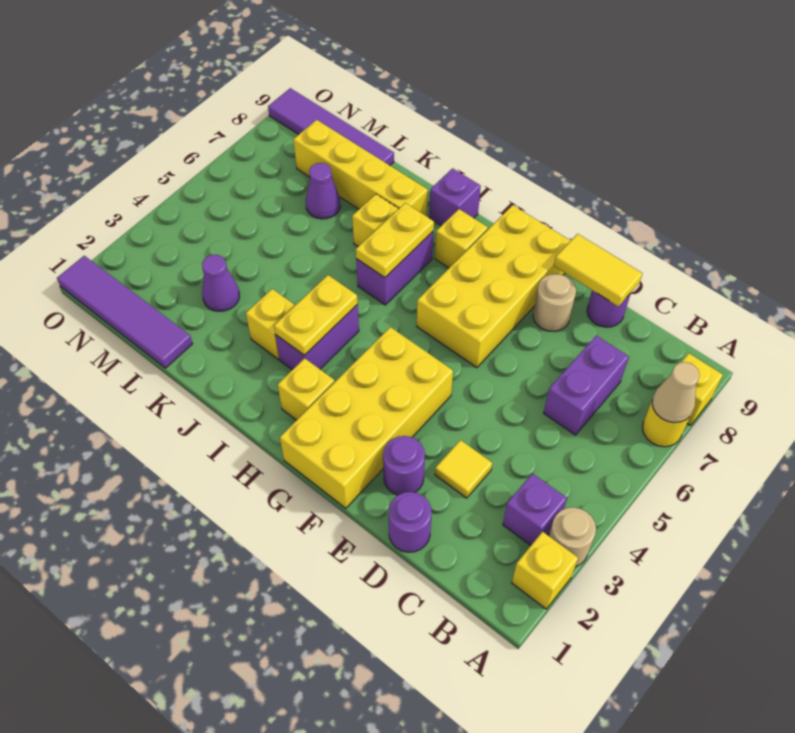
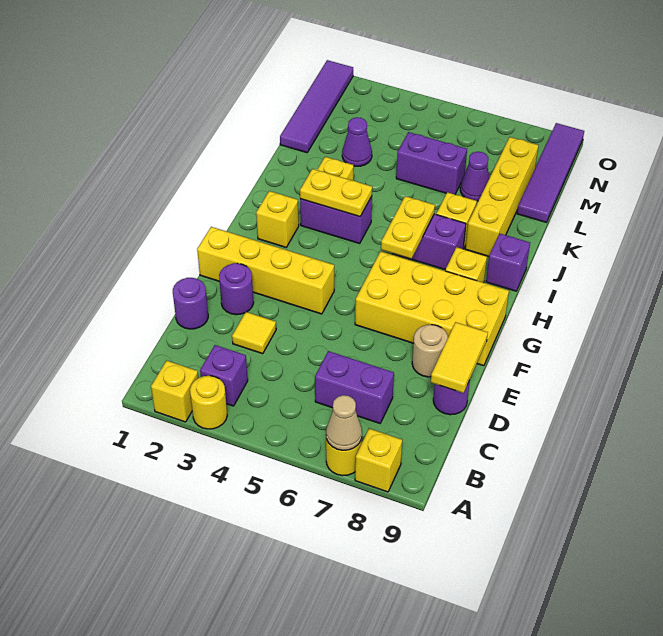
tan round brick A3 level 1 -> yellow round brick A3 level 1
yellow brick F1:G4 level 1 -> yellow brick F1:F4 level 1
yellow plate I6:I7 level 2 -> yellow plate H6:I6 level 2
none -> purple brick L5:L6 level 1

